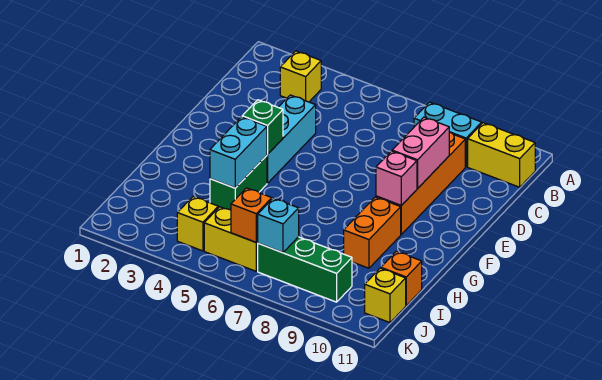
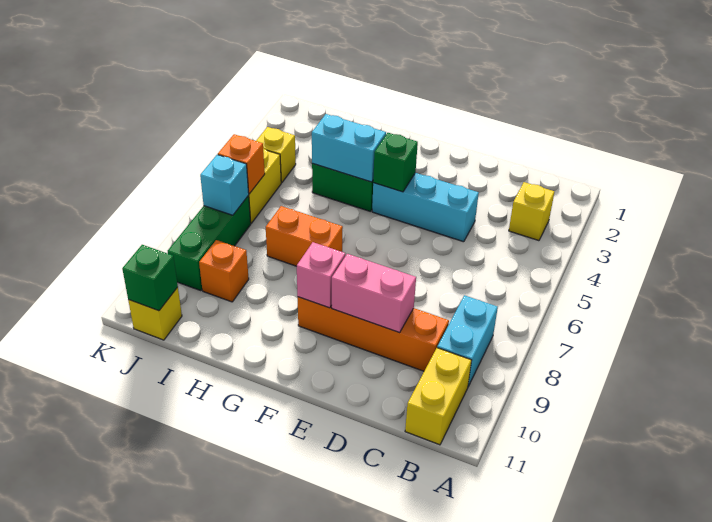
orange brick G9:H9 level 1 -> orange brick G7:H7 level 1
orange brick I11 level 1 -> orange brick I9 level 1
none -> green brick J11 level 2

